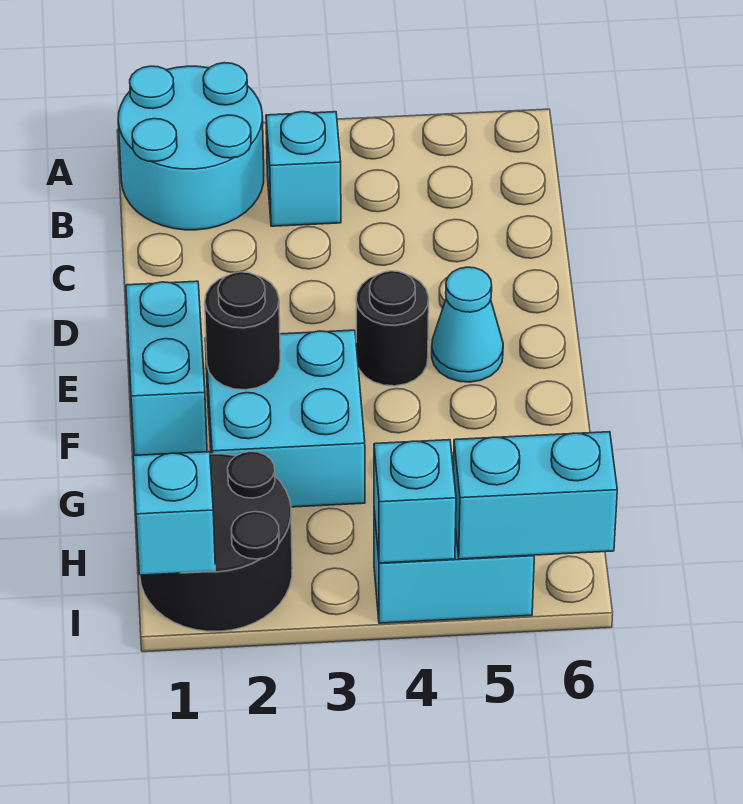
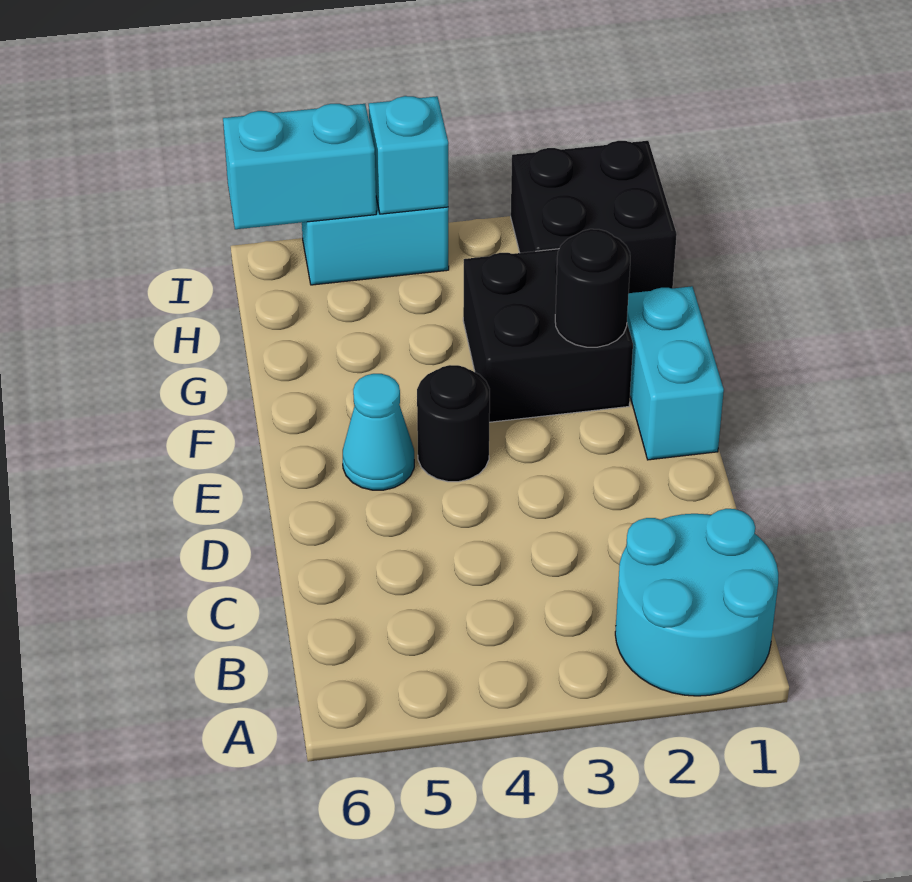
cyan brick B3 level 1 -> none
cyan brick F2:G3 level 1 -> black brick F2:G3 level 1
black round brick H1:I2 level 1 -> black brick H1:I2 level 1
cyan brick I1 level 2 -> none

